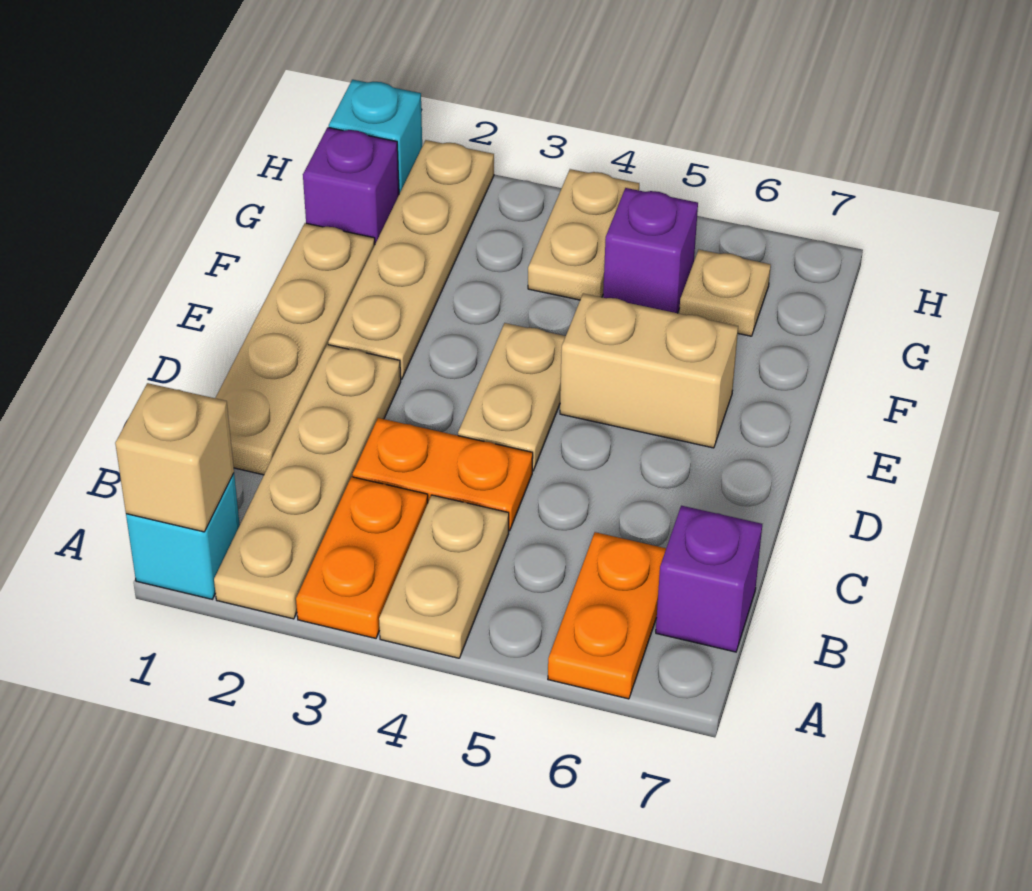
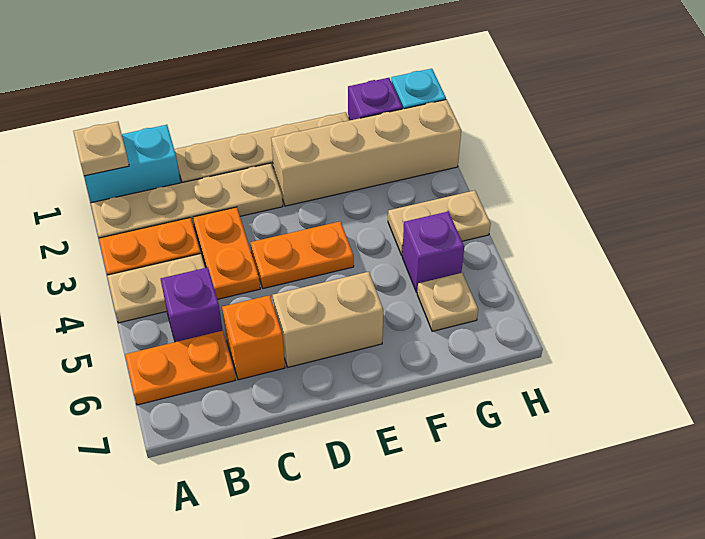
cyan brick A1 level 1 -> cyan brick A1:B1 level 1
tan brick A1 level 2 -> tan plate A1 level 2
purple brick B7 level 1 -> purple brick B5 level 1
none -> orange brick C6 level 1
tan plate D4:E4 level 1 -> orange plate D4:E4 level 1
tan plate E2:H2 level 1 -> tan brick E2:H2 level 1
tan brick E5:E6 level 1 -> tan brick D6:E6 level 1

